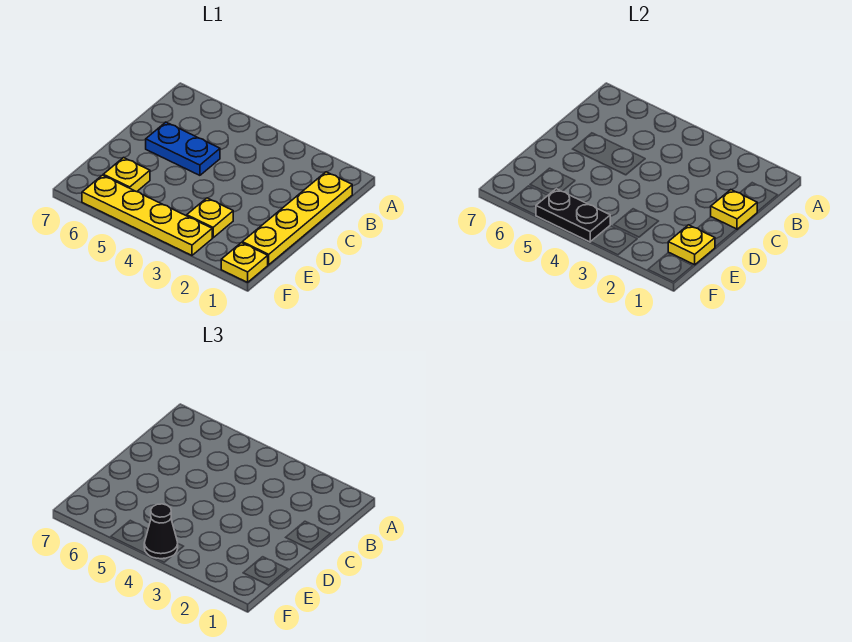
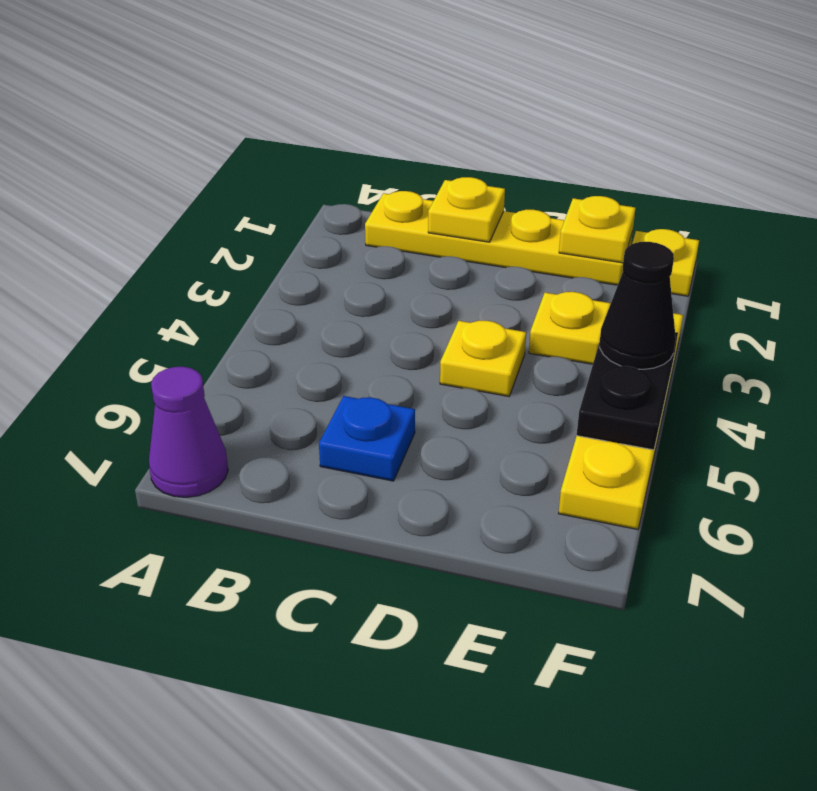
none -> purple cone A7 level 1
blue plate C5:C6 level 1 -> blue plate C6 level 1
yellow plate E6 level 1 -> yellow plate D4 level 1

